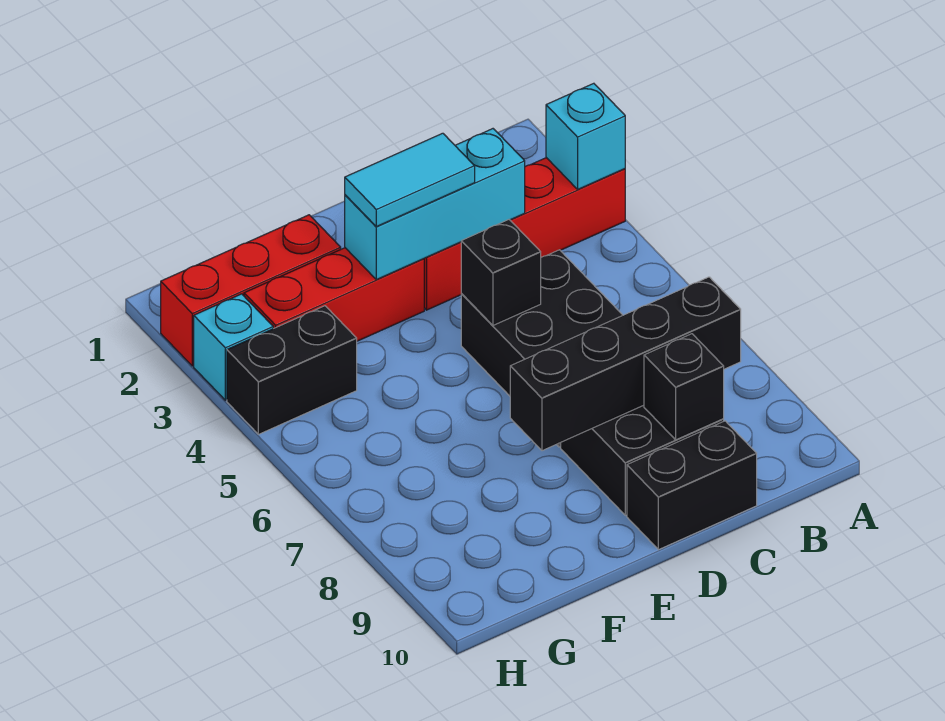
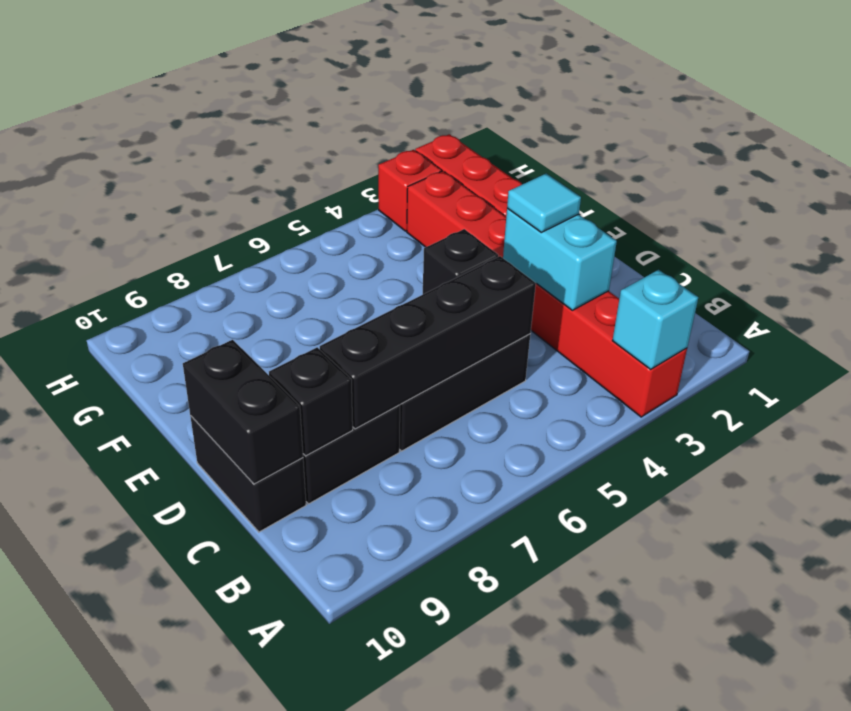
black brick B8:E8 level 2 -> black brick C5:C8 level 2
cyan brick C3:E3 level 2 -> cyan brick C3:D3 level 2
cyan tile D3:E3 level 3 -> cyan tile D3 level 3
black brick G4:H4 level 1 -> black brick C10:D10 level 2
cyan brick H3 level 1 -> red brick H3 level 1

